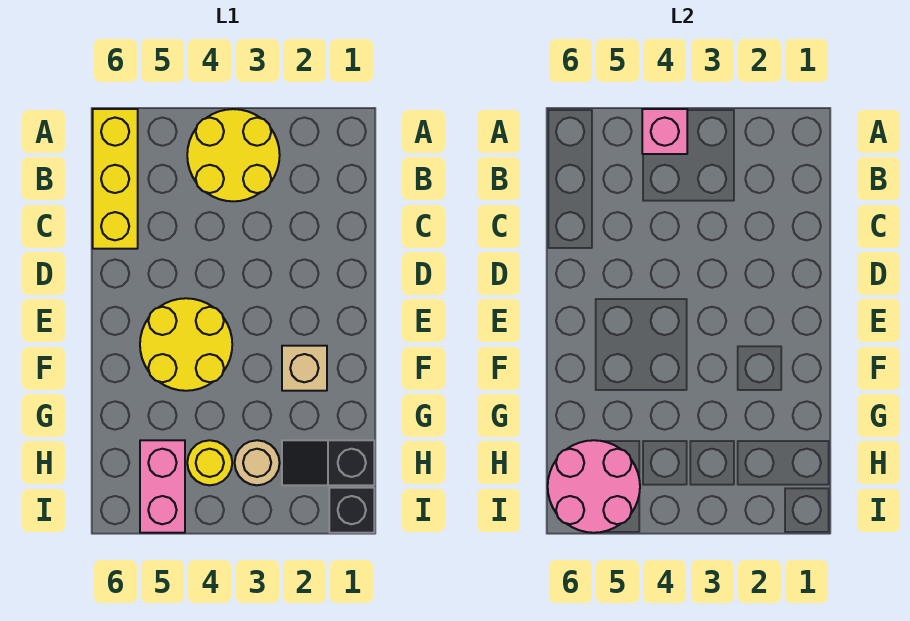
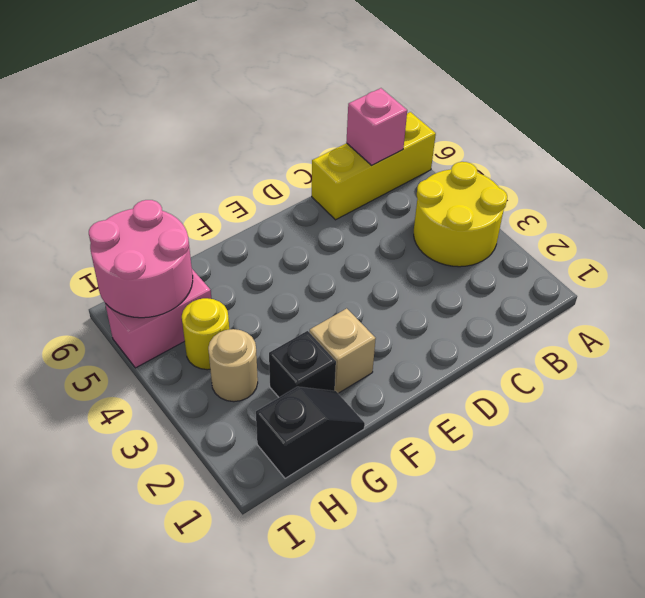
pink brick A4 level 2 -> pink brick B6 level 2
yellow round brick E4:F5 level 1 -> none
black slope H1:H2 level 1 top 1 -> black slope G1:H1 level 1 top H
black brick I1 level 1 -> black brick G2 level 1

